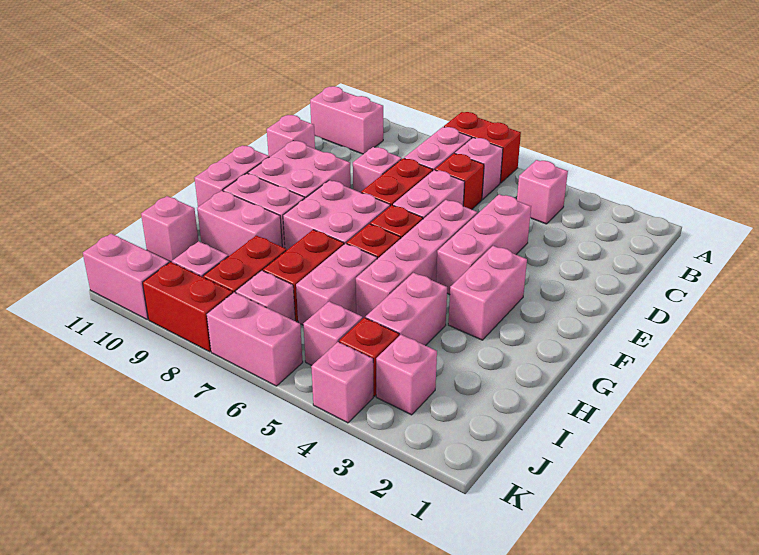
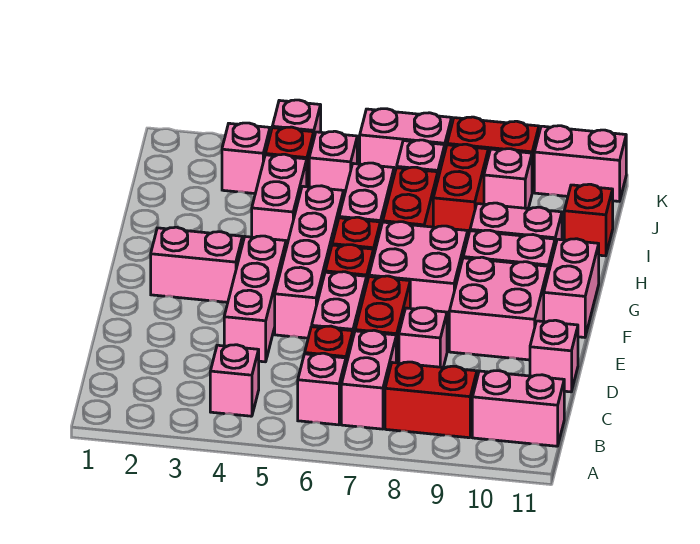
red brick A6:A7 level 1 -> red brick B8:B9 level 1
pink brick F3:G3 level 1 -> pink brick F2:F3 level 1
pink brick I11 level 1 -> red brick I11 level 1

